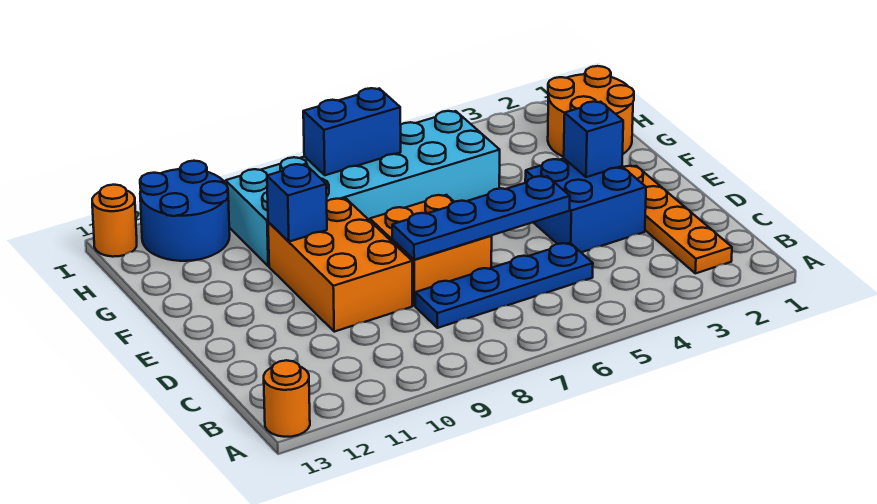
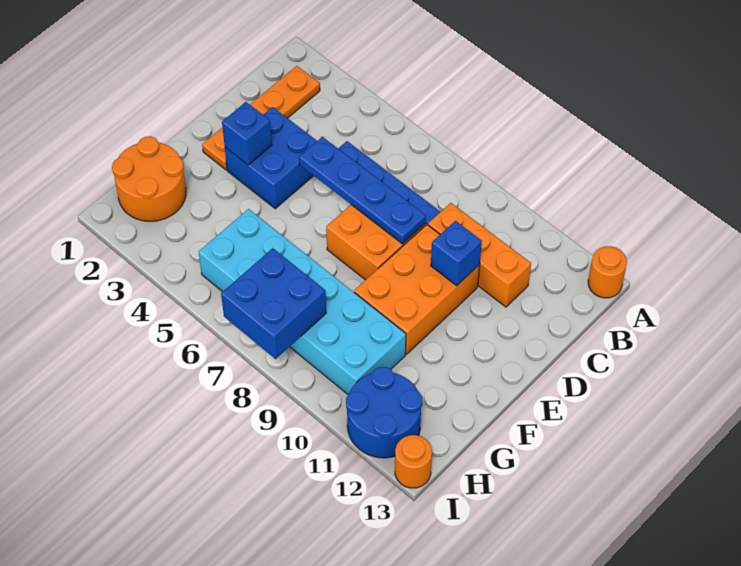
none -> orange brick C9:C11 level 1
blue brick F10 level 2 -> blue brick D10 level 2
blue brick H7:H8 level 2 -> blue brick H7:I8 level 2

